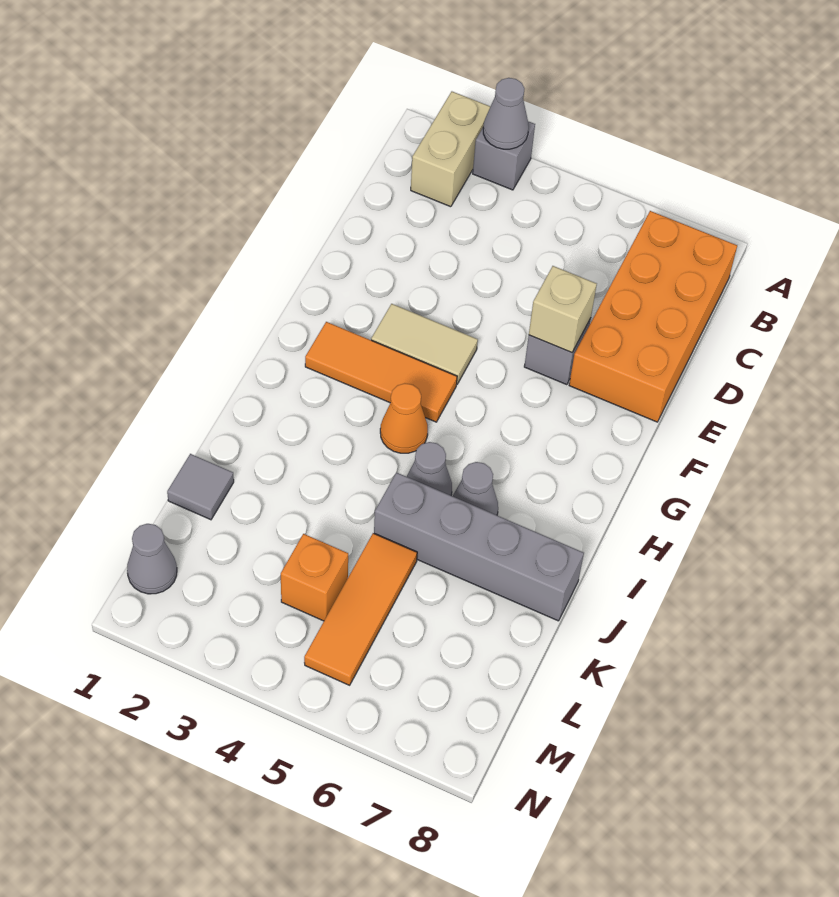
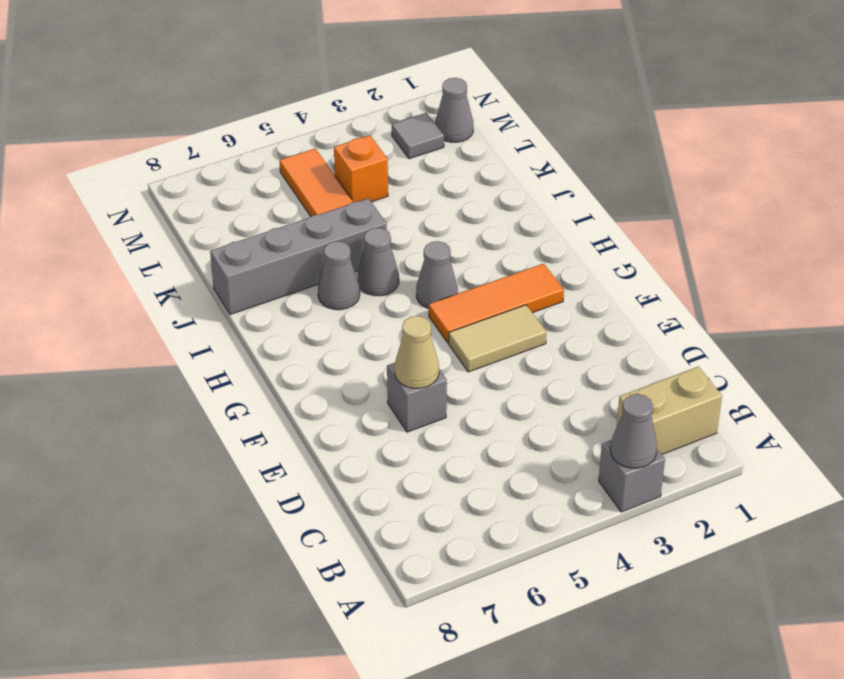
tan brick A2:B2 level 1 -> tan brick B1:B2 level 1
orange brick B7:E8 level 1 -> none
tan brick E6 level 2 -> tan cone E6 level 2
orange cone H4 level 1 -> grey cone H4 level 1
grey tile K1 level 1 -> grey tile M2 level 1

